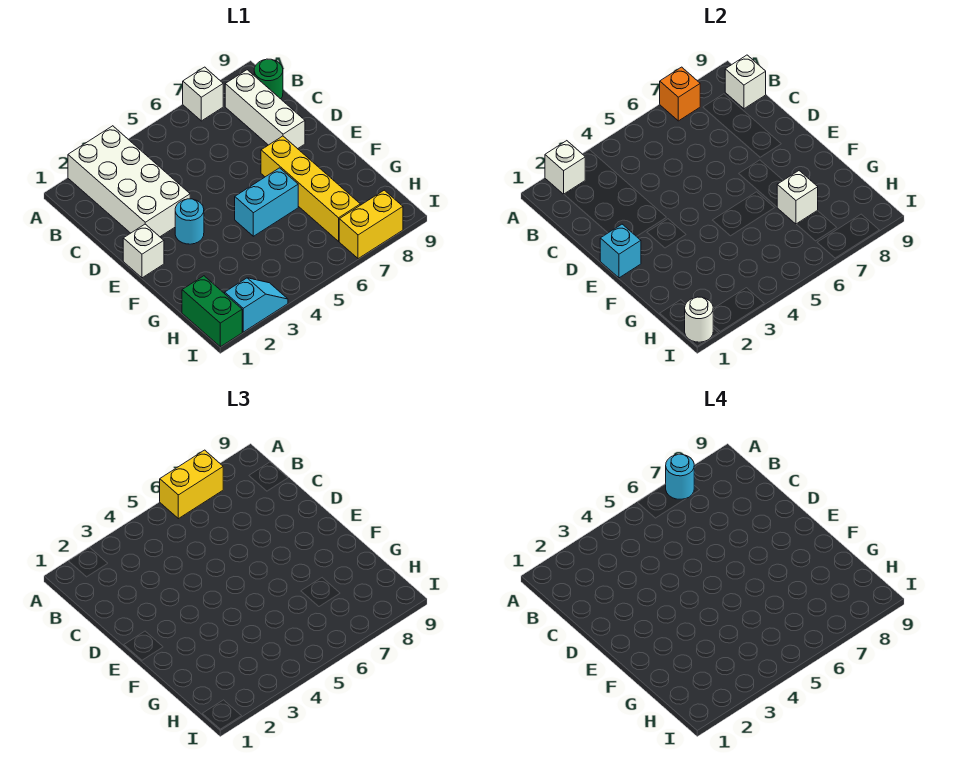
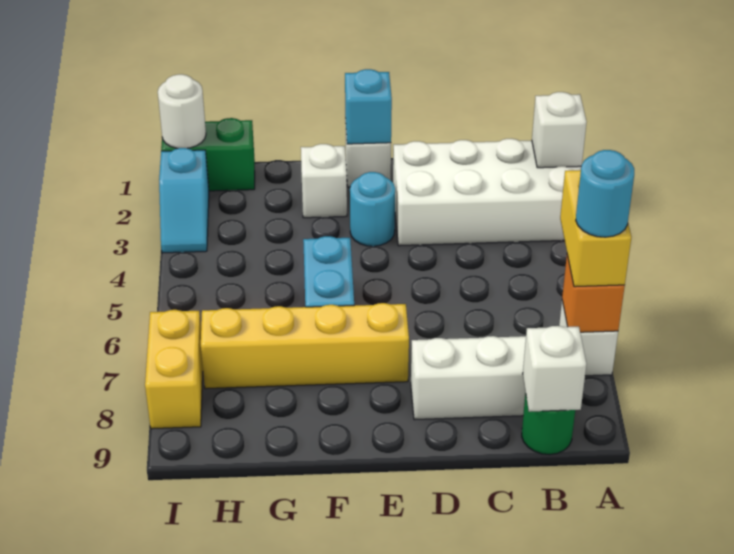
white brick G7 level 2 -> white brick F2 level 1

